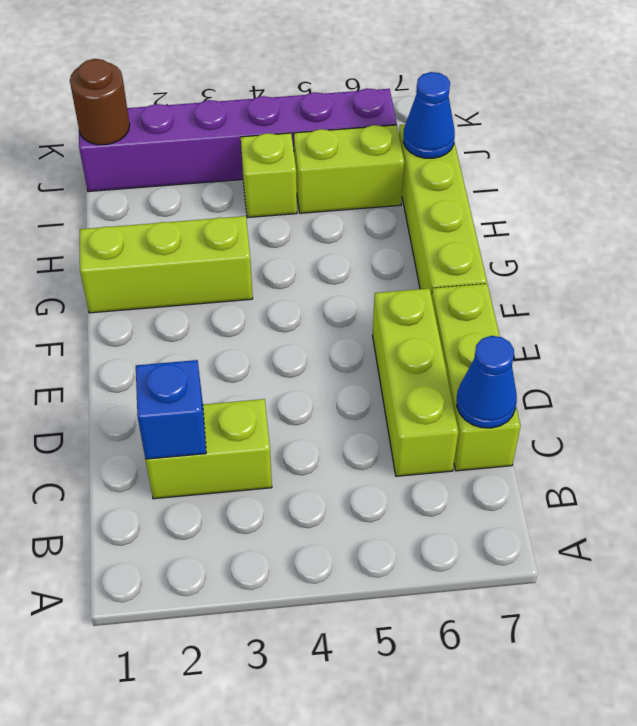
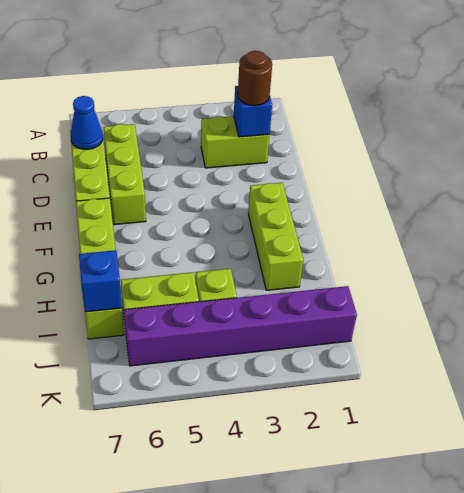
lime brick G1:G3 level 1 -> lime brick F2:H2 level 1
blue cone I7 level 2 -> blue brick I7 level 2
brown round brick J1 level 2 -> brown round brick C2 level 3

